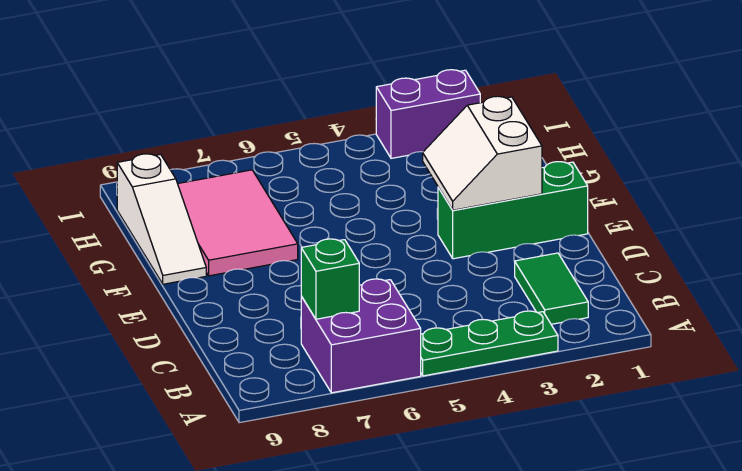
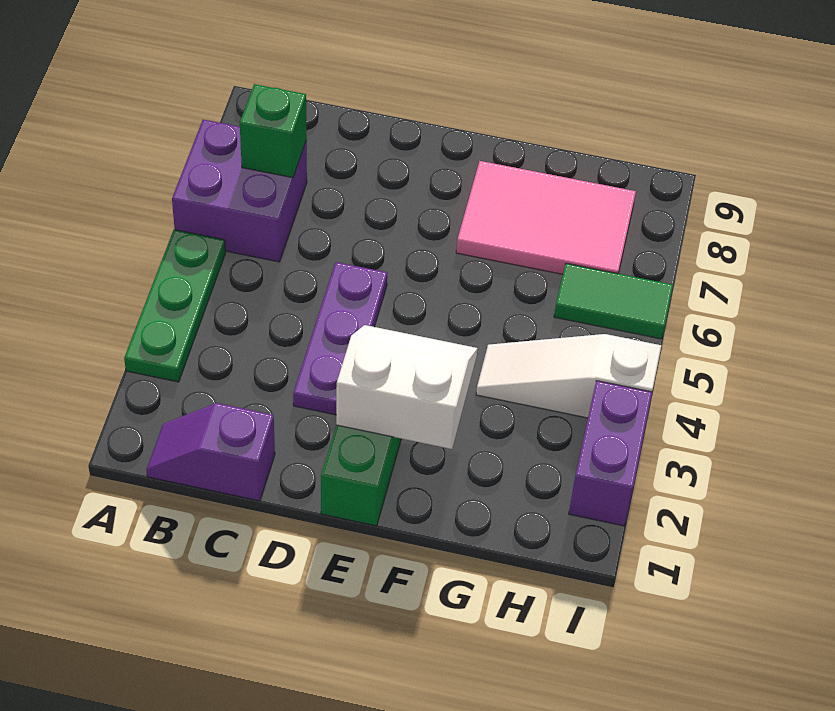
none -> purple slope B1:C1 level 1 top C
green tile B2:C2 level 1 -> green tile H6:I6 level 1
none -> purple plate D3:D5 level 1
white slope F9:H9 level 1 top H -> white slope G4:I4 level 1 top I

